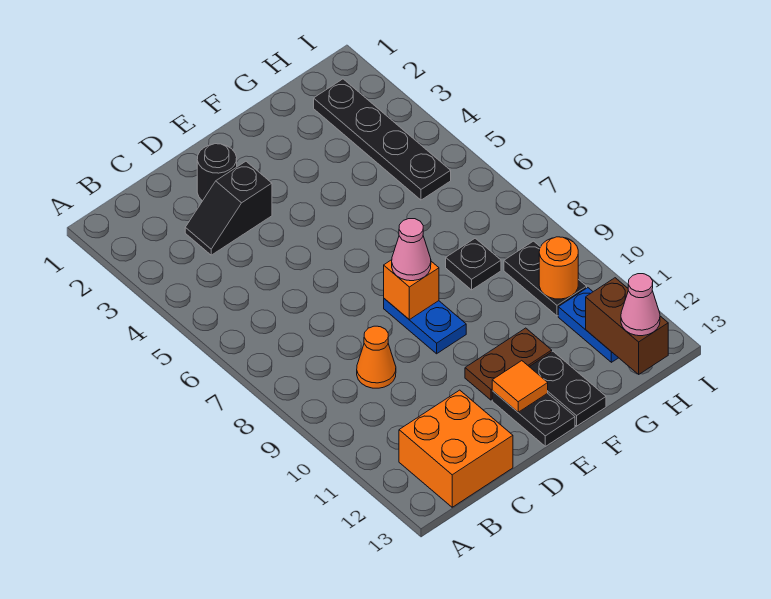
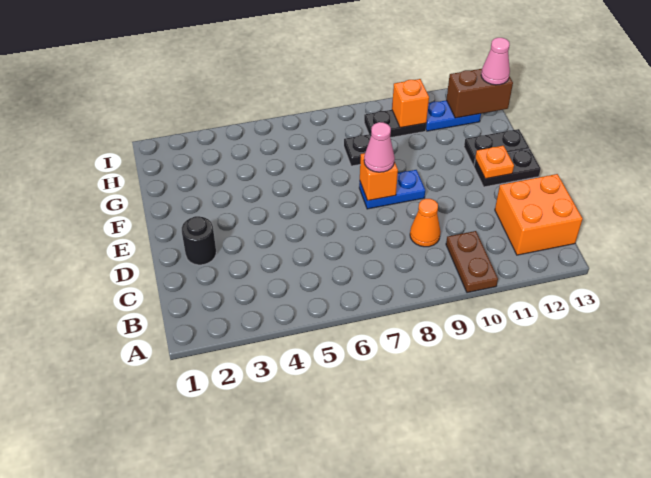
black slope C3:D3 level 1 top D -> none
brown plate E11:F11 level 1 -> brown plate A10:B10 level 1
orange tile E12 level 2 -> orange plate E12 level 2
black plate H2:H5 level 1 -> none
orange round brick H10 level 2 -> orange brick H10 level 2

